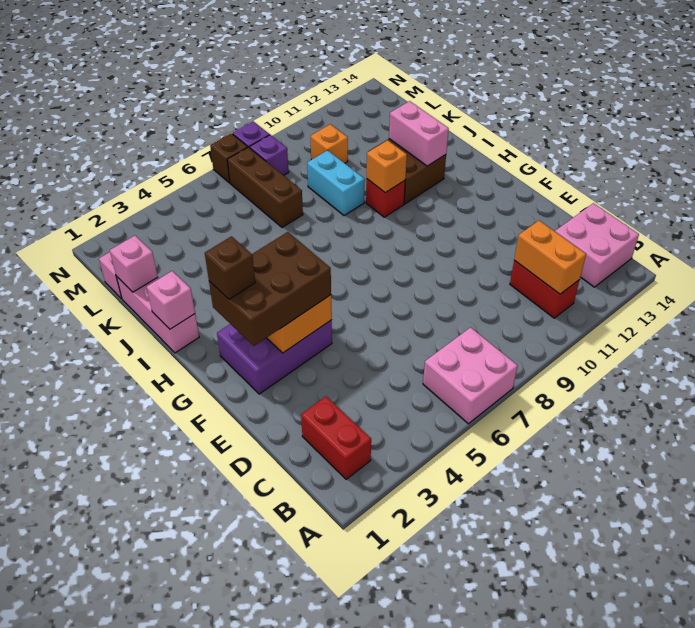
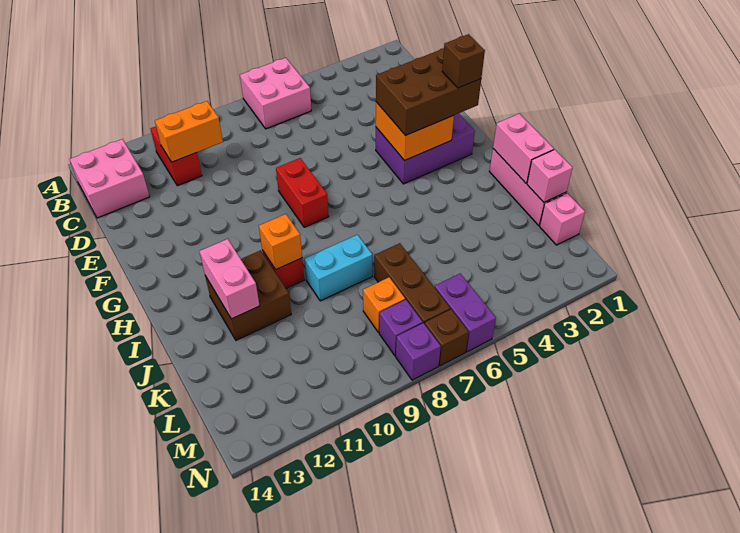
red brick B2:C2 level 1 -> red brick F8:G8 level 1
orange brick B11:C11 level 2 -> orange brick C10:C11 level 2
pink brick I1 level 2 -> pink brick I1:J1 level 2
cyan brick J9:K9 level 1 -> cyan brick J8:J9 level 1
orange brick L10 level 1 -> orange brick L8 level 1
none -> purple brick M6:N6 level 1

